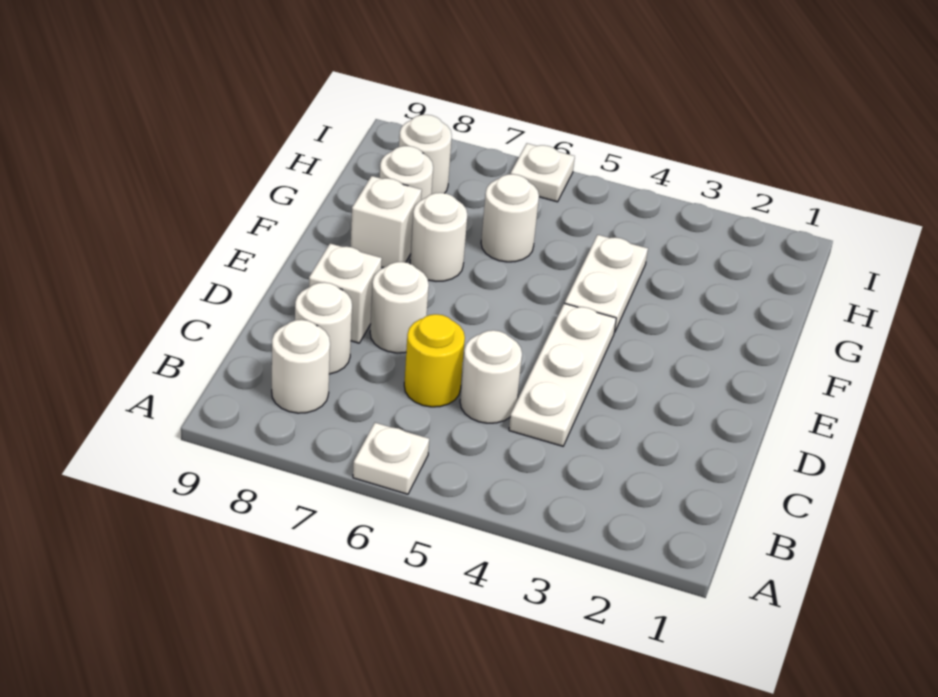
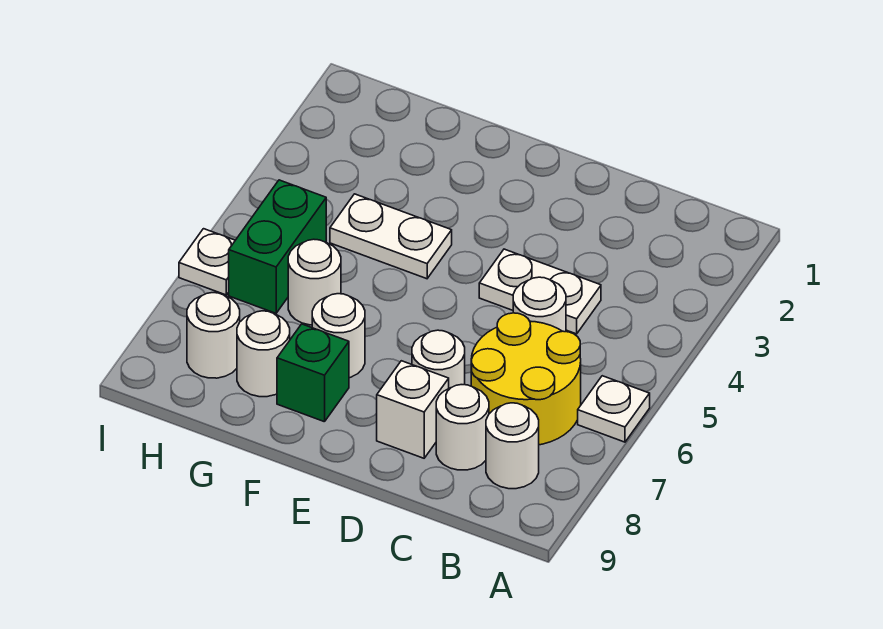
white plate C4:E4 level 1 -> white plate C4:D4 level 1
yellow round brick C6 level 1 -> yellow round brick B6:C7 level 1
white brick F8 level 1 -> green brick F8 level 1
none -> green brick H5:H6 level 1

